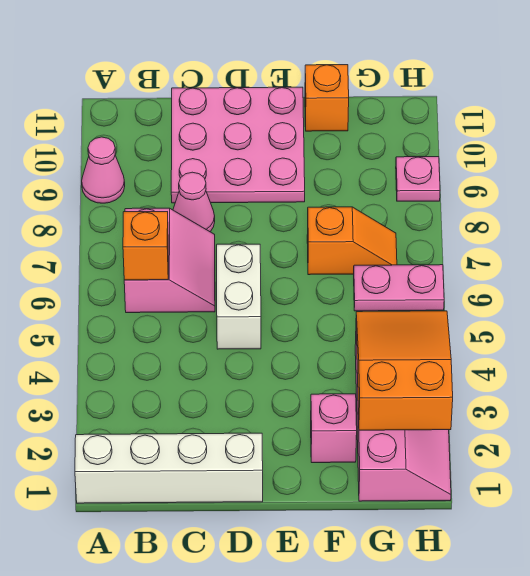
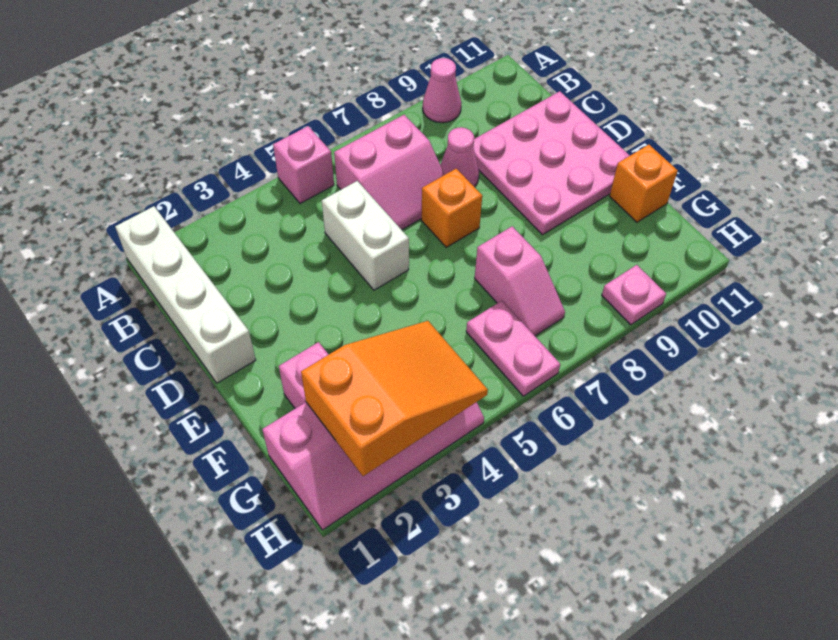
none -> pink brick A5 level 1
orange brick B6 level 2 -> orange brick D7 level 1
white brick D5:D6 level 1 -> white brick C5:D5 level 1
orange slope F7:G7 level 1 top F -> pink slope F7:G7 level 1 top F

